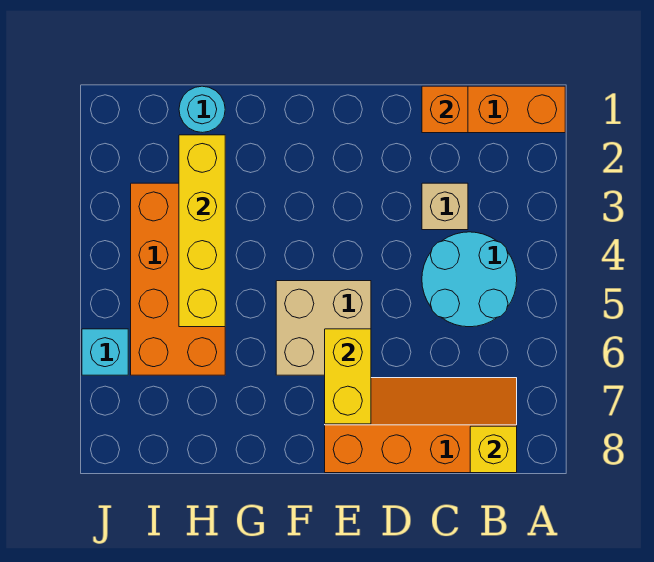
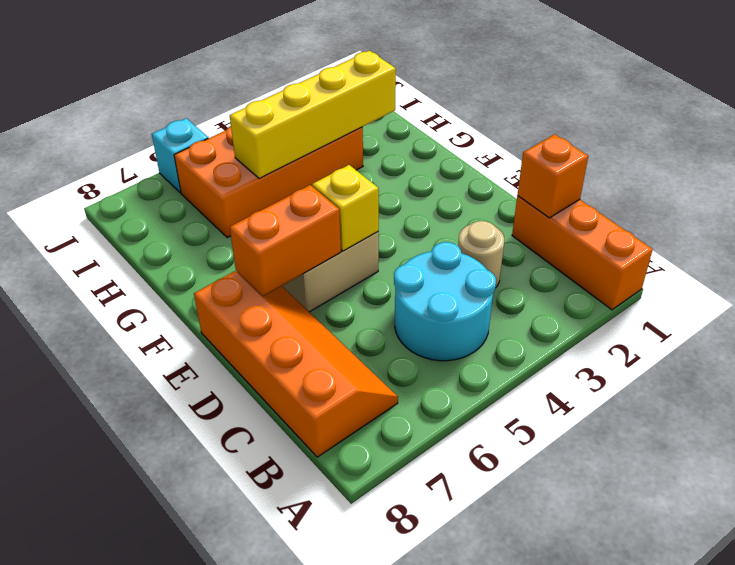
yellow brick B8 level 2 -> yellow brick E5 level 2
tan brick C3 level 1 -> tan round brick C3 level 1
yellow brick E6:E7 level 2 -> orange brick E6:E7 level 2
cyan round brick H1 level 1 -> none

